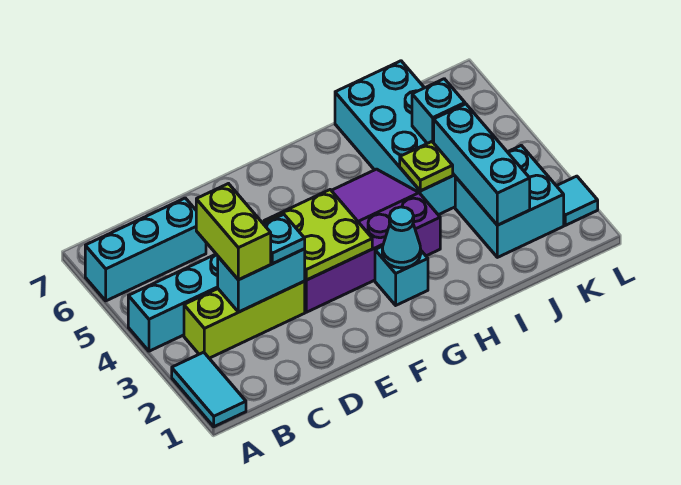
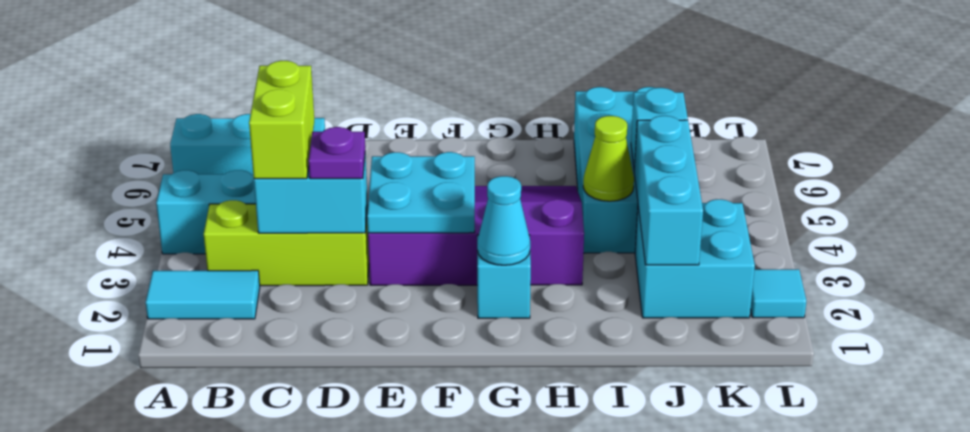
cyan tile A1:A2 level 1 -> cyan tile A2:B2 level 1
cyan plate D3 level 3 -> purple plate D3 level 3
lime plate E3:F4 level 2 -> cyan plate E3:F4 level 2
lime plate I4 level 2 -> lime cone I4 level 2

